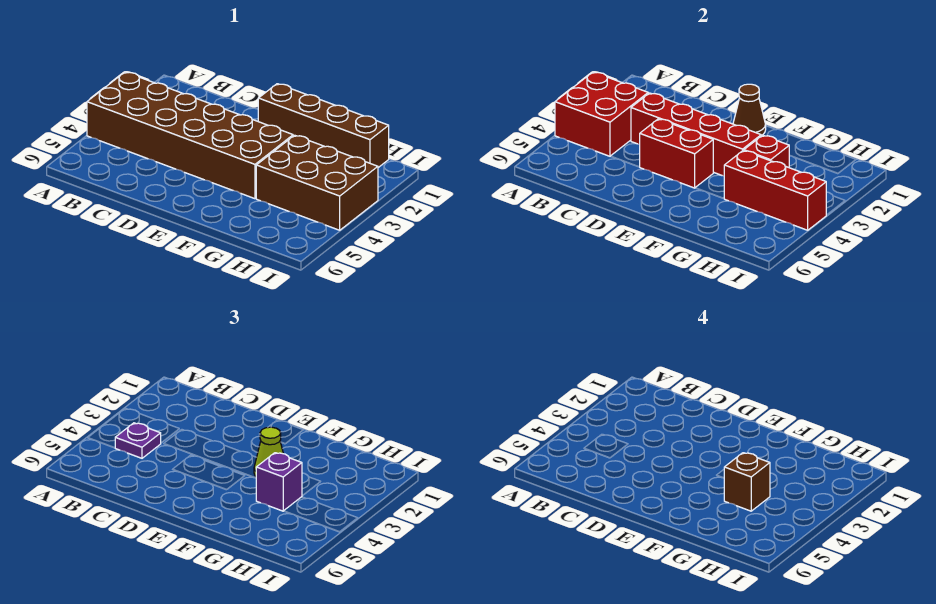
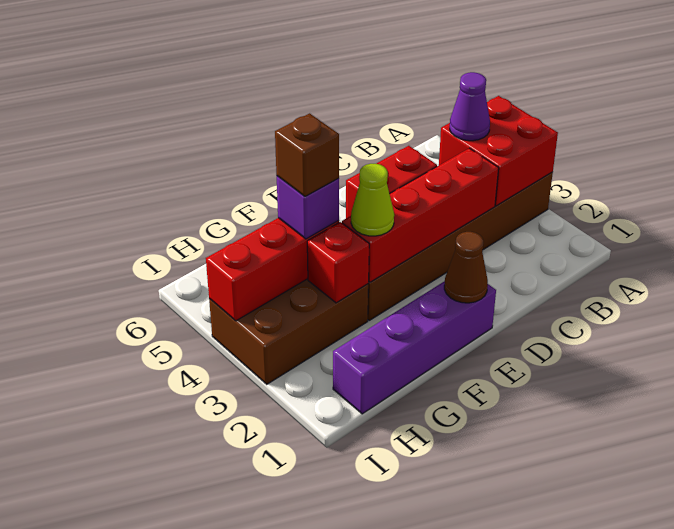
purple plate B4 level 3 -> purple cone B4 level 3
brown brick E1:H1 level 1 -> purple brick E1:H1 level 1

